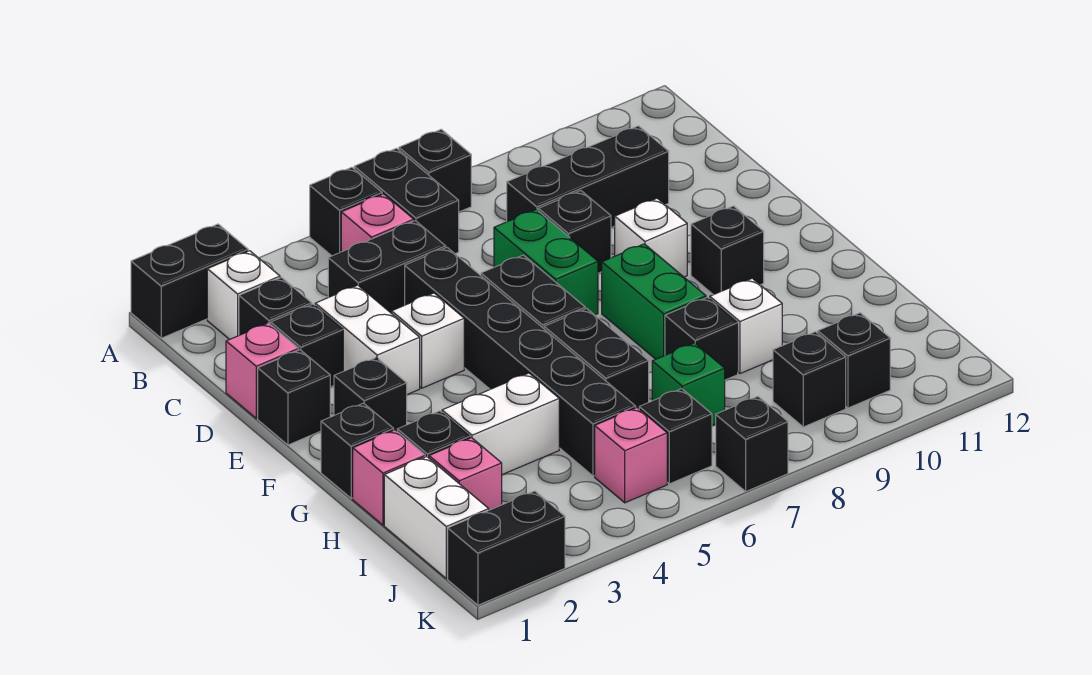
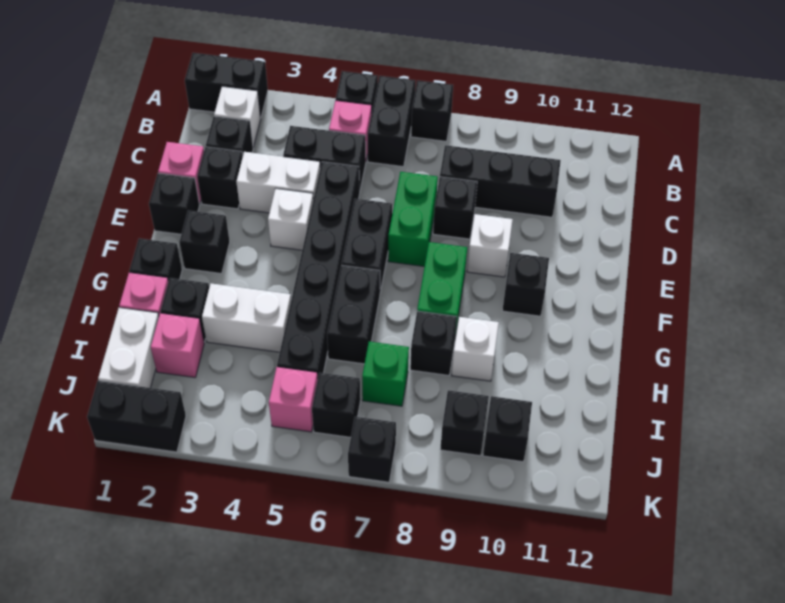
white brick D3:E3 level 1 -> white brick D3:D4 level 1

